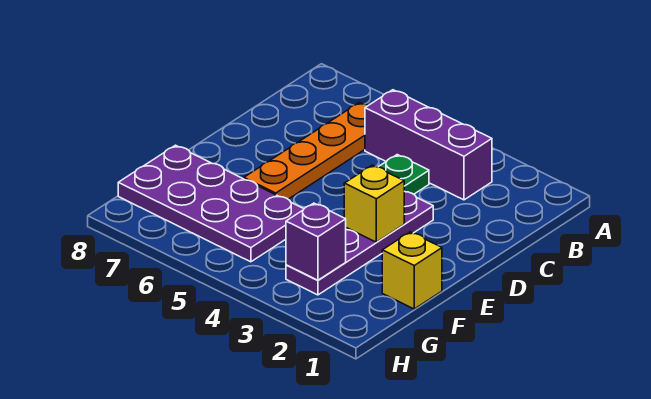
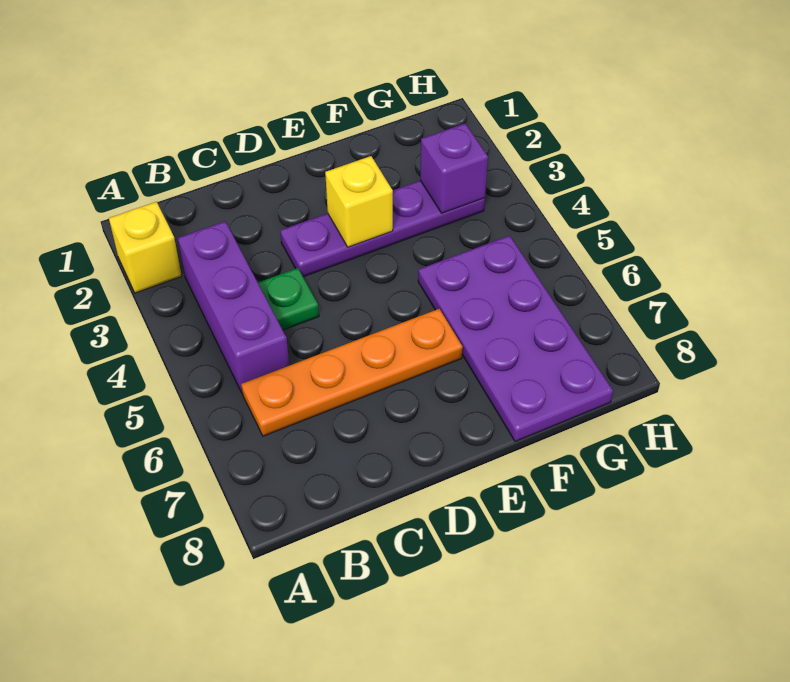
yellow brick F1 level 1 -> yellow brick A2 level 1

